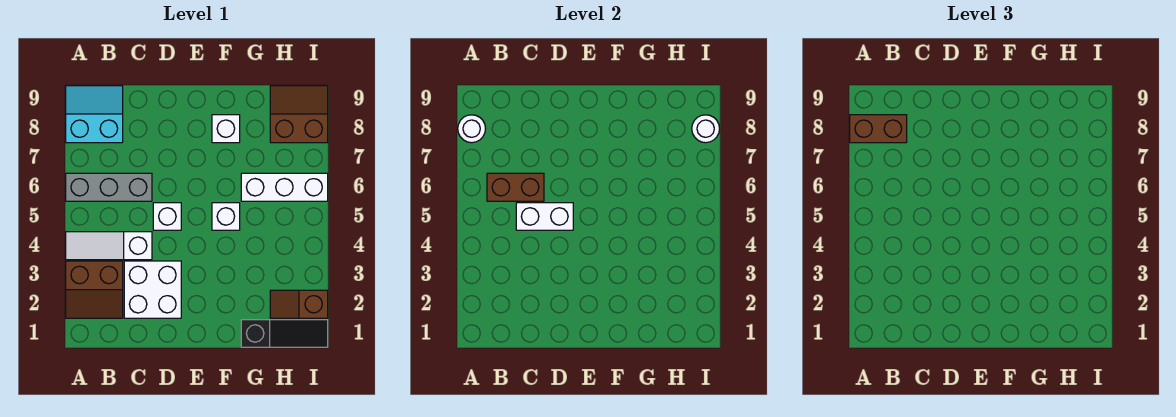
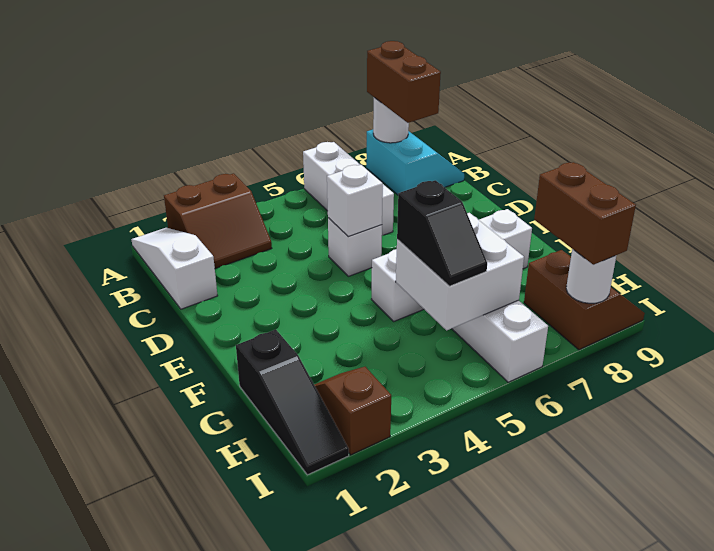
brown slope A2:B3 level 1 top 3 -> brown slope A2:B3 level 1 top A
white slope A4:C4 level 1 top C -> white slope A1:C1 level 1 top C
grey brick A6:C6 level 1 -> white brick A6:C6 level 1
brown brick B6:C6 level 2 -> brown brick H8:I8 level 3
white brick C2:D3 level 1 -> white brick G5:H6 level 2
white brick C5:D5 level 2 -> white brick D5 level 2
none -> black slope G5:H5 level 3 top G

